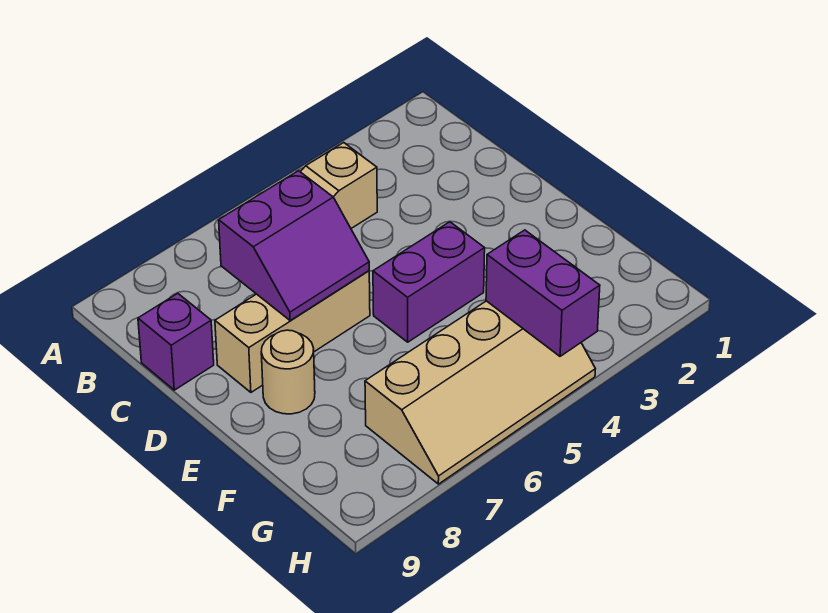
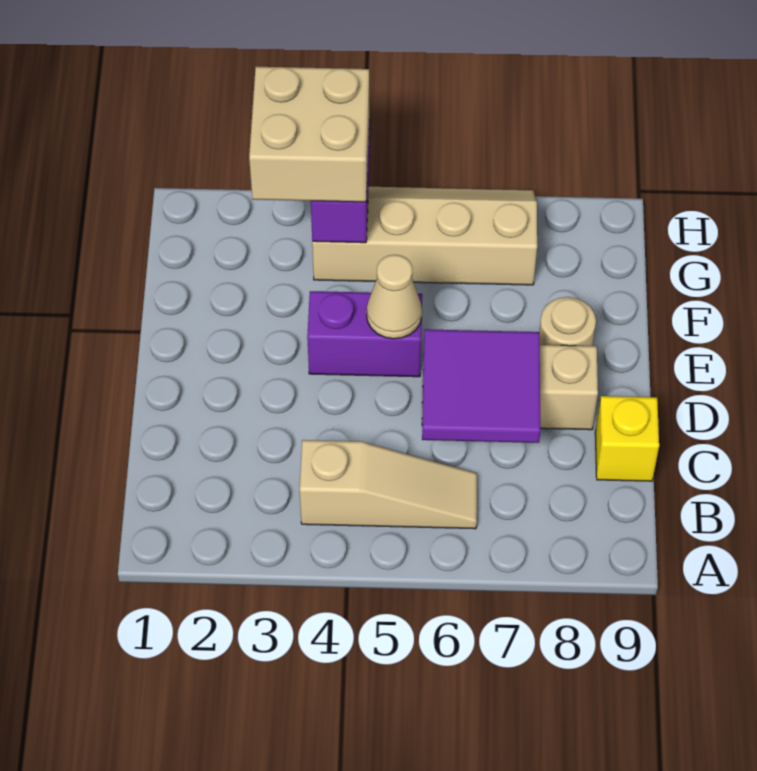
purple slope C6:D7 level 2 top C -> purple tile C6:D7 level 2
purple brick C9 level 1 -> yellow brick C9 level 1
none -> tan cone E5 level 2
none -> tan brick G3:H4 level 3

